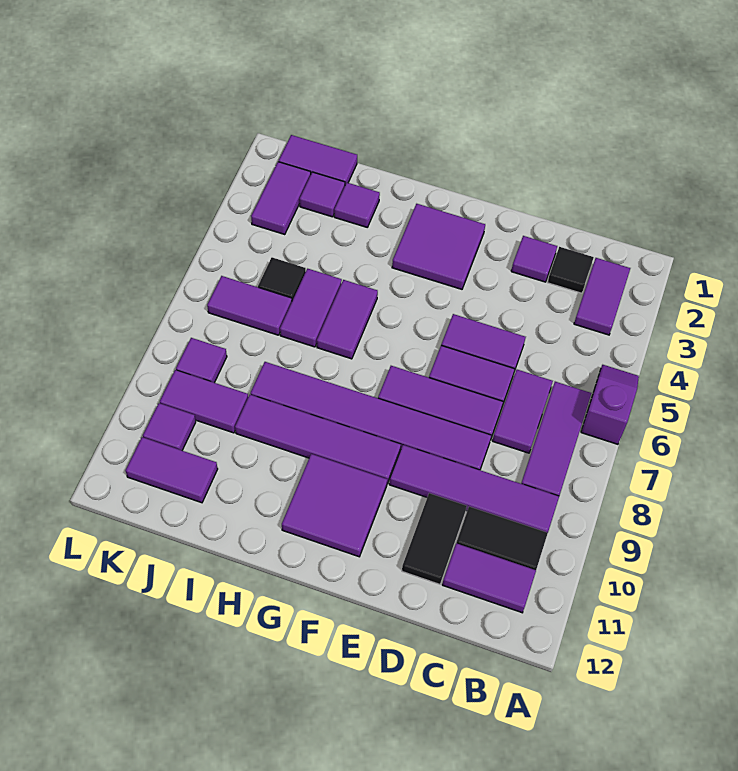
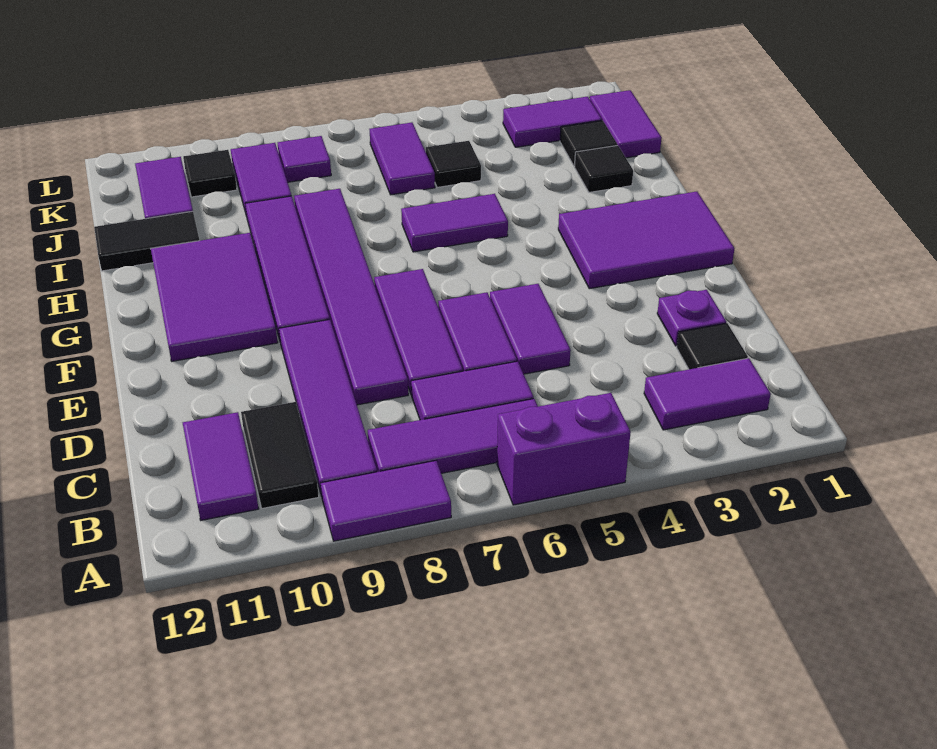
purple slope A5:A6 level 1 top 6 -> purple brick A5:A6 level 1
purple tile D2 level 1 -> purple plate D2 level 1
black tile D10:D11 level 1 -> black tile I11:I12 level 1
purple tile F2:G3 level 1 -> purple tile F1:G3 level 1
purple tile F10:G11 level 1 -> purple tile F10:H11 level 1
purple tile I2 level 1 -> black tile I2 level 1
purple tile I5:I6 level 1 -> purple tile A8:A9 level 1
purple tile J2 level 1 -> black tile J2 level 1
purple tile K10 level 1 -> black tile K10 level 1

